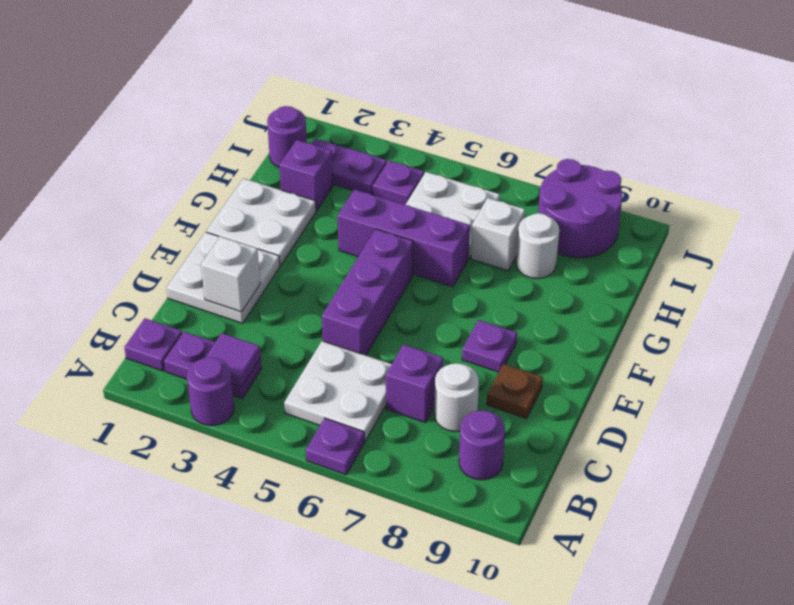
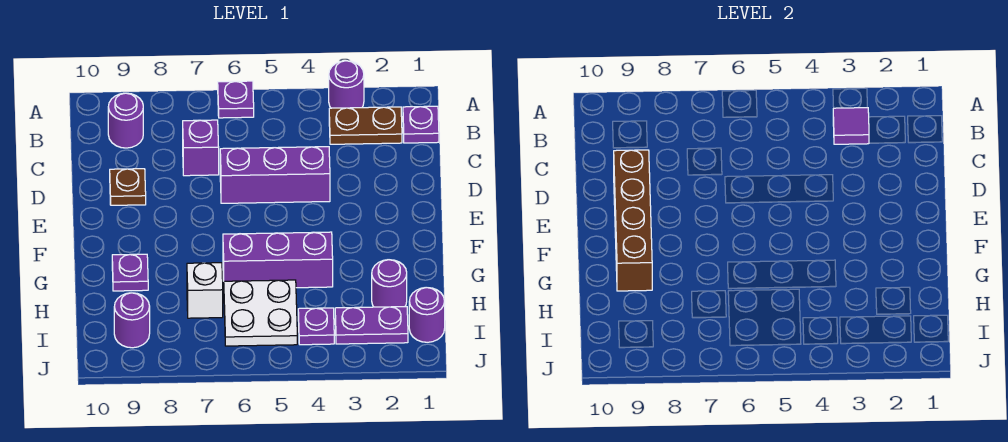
purple plate B2:B3 level 1 -> brown plate B2:B3 level 1
white plate B5:C6 level 1 -> none
white round brick C8 level 1 -> none
white plate D1:E2 level 1 -> none
white brick D2 level 2 -> none
purple brick D5:F5 level 1 -> purple brick D4:D6 level 1
none -> brown brick D9:G9 level 2
purple plate E8 level 1 -> purple plate G9 level 1
white plate F1:G2 level 1 -> none
purple brick H2 level 1 -> purple round brick H2 level 1
white round brick H8 level 1 -> none
purple round brick I8:J9 level 1 -> purple round brick I9 level 1

